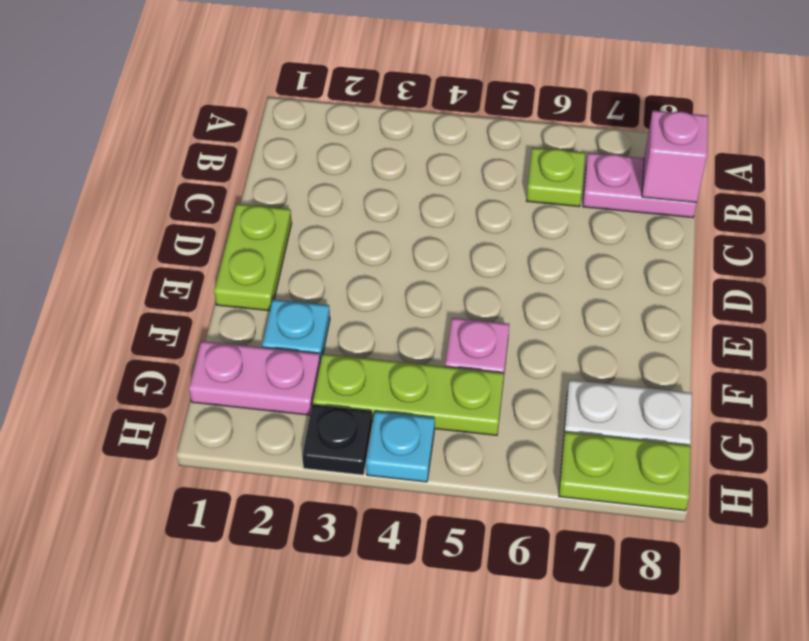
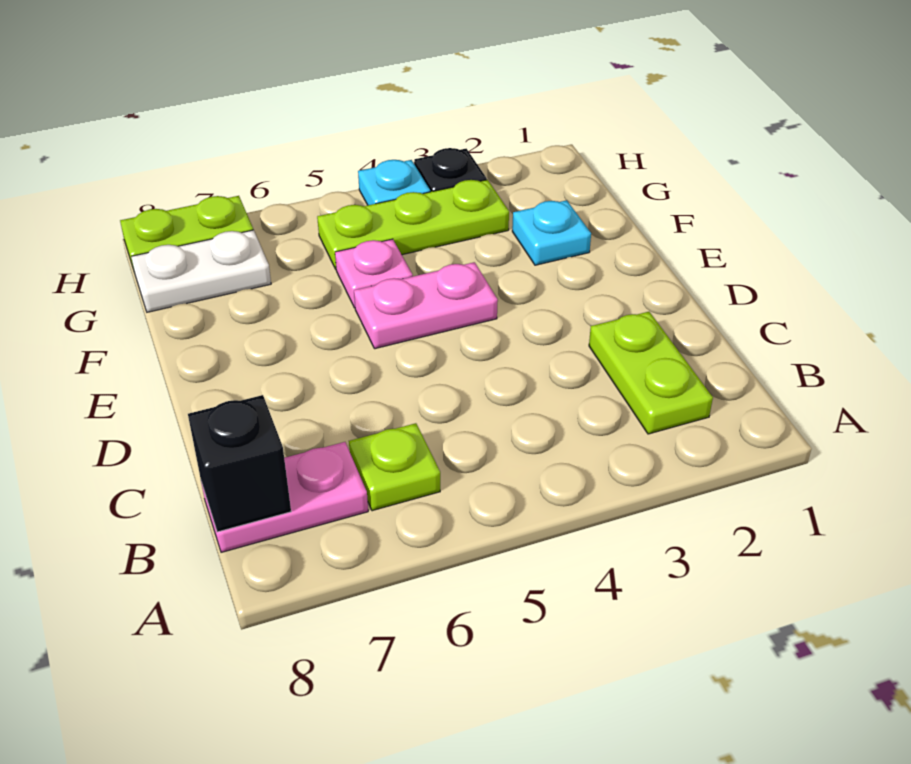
pink brick B8 level 2 -> black brick B8 level 2
lime plate D1:E1 level 1 -> lime plate B2:C2 level 1
pink plate G1:G2 level 1 -> pink plate E4:E5 level 1

